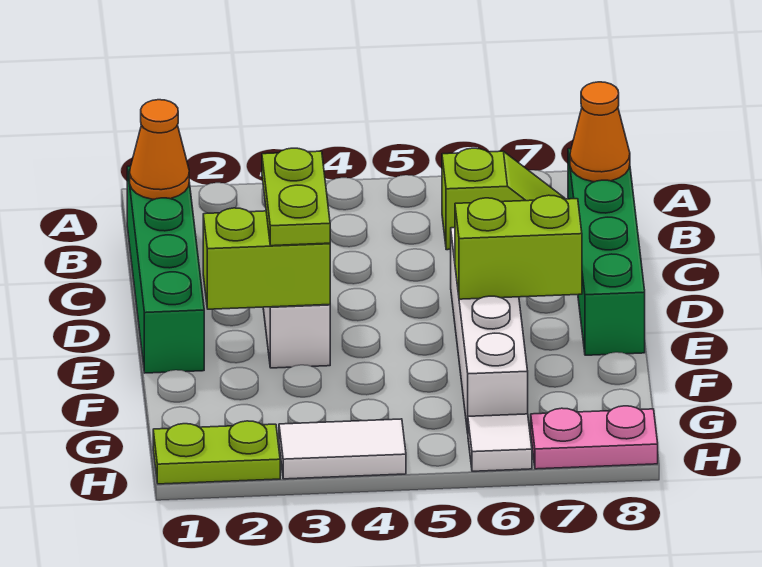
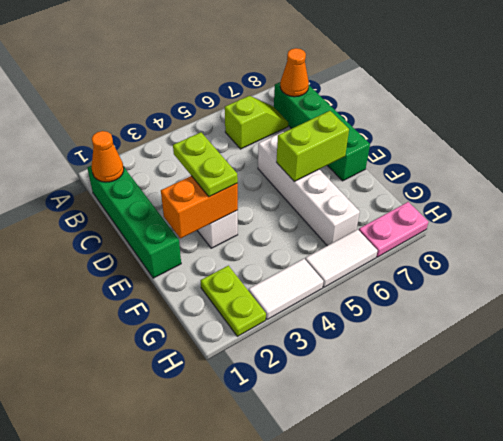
lime brick E2:E3 level 2 -> orange brick E2:E3 level 2
lime plate H1:H2 level 1 -> lime plate G2:H2 level 1
white tile H6 level 1 -> white tile H5:H6 level 1

